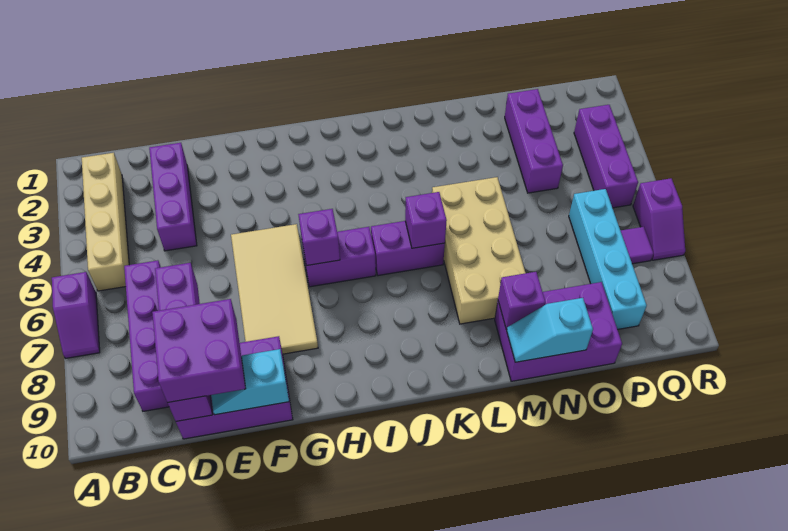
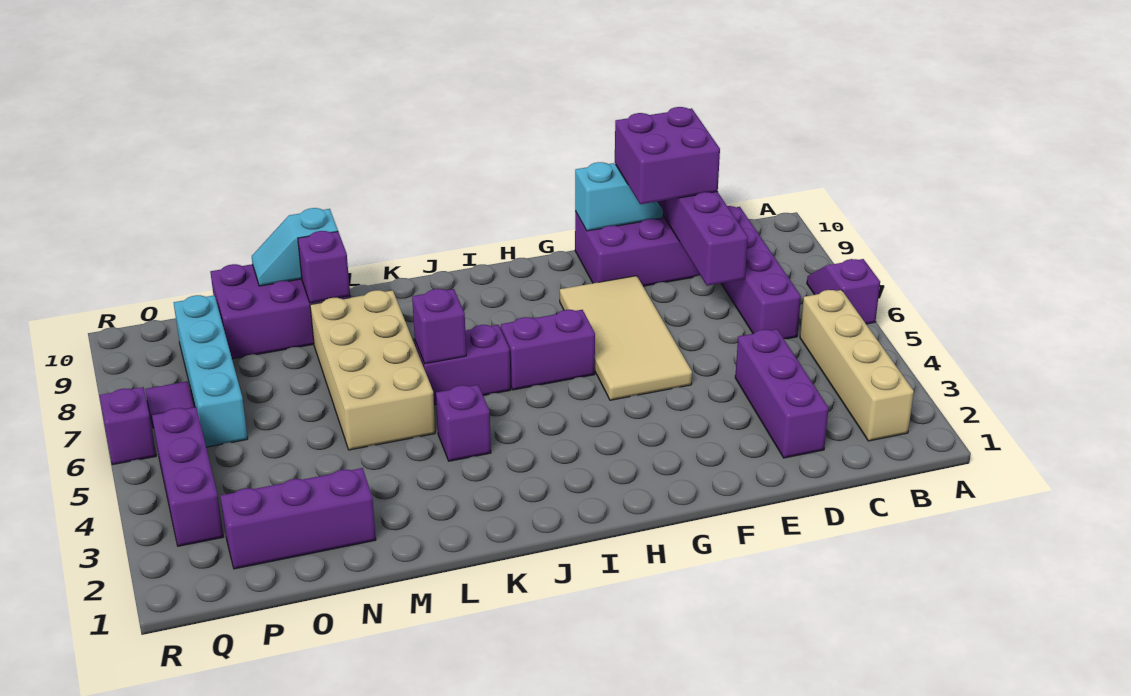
purple brick H6 level 2 -> purple brick K4 level 1
cyan slope M10:N10 level 2 top N -> cyan slope M10:N10 level 2 top M
purple brick O2:O4 level 1 -> purple brick N2:P2 level 1

